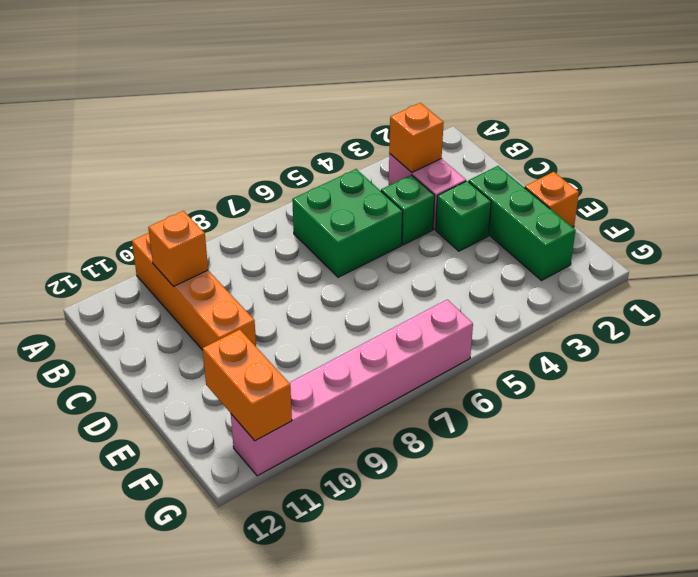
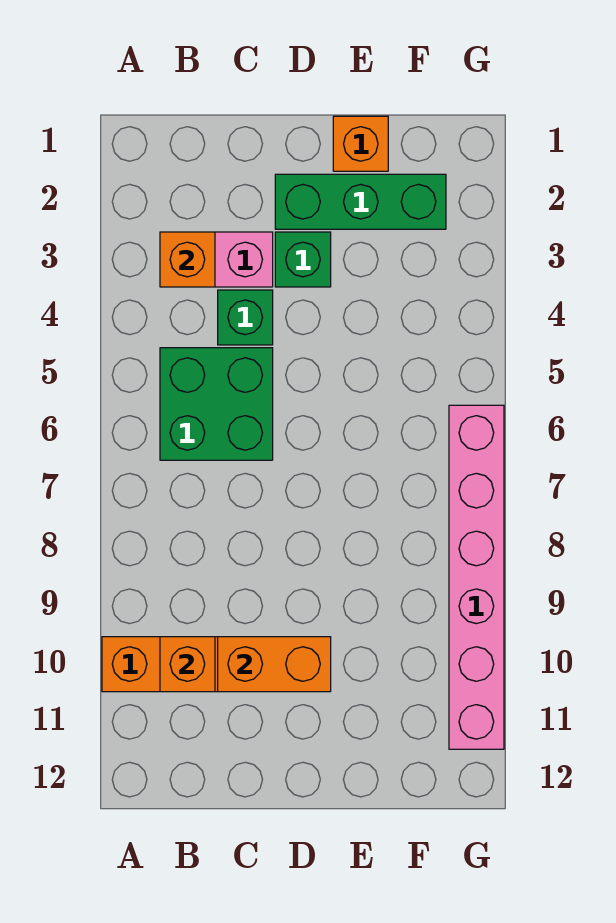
orange brick F11:G11 level 2 -> orange brick C10:D10 level 2

